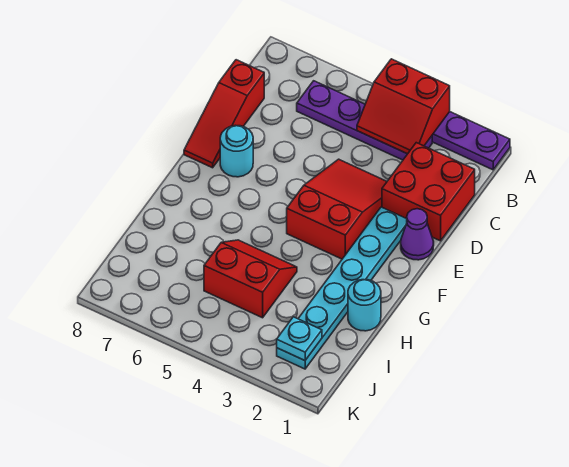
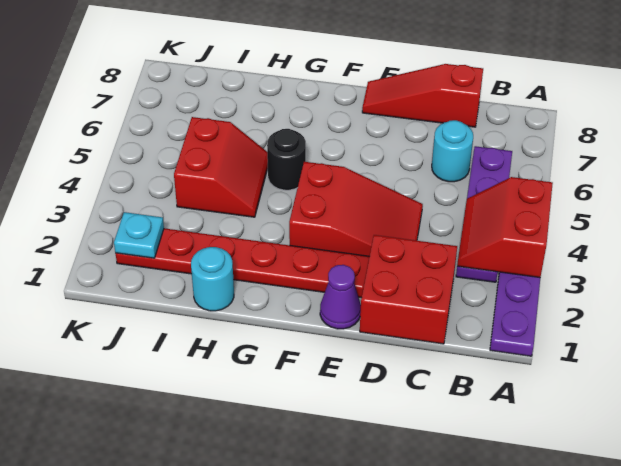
cyan plate E2:J2 level 1 -> red plate E2:J2 level 1
cyan round brick E7 level 1 -> cyan round brick C6 level 1
none -> black round brick G5 level 1

